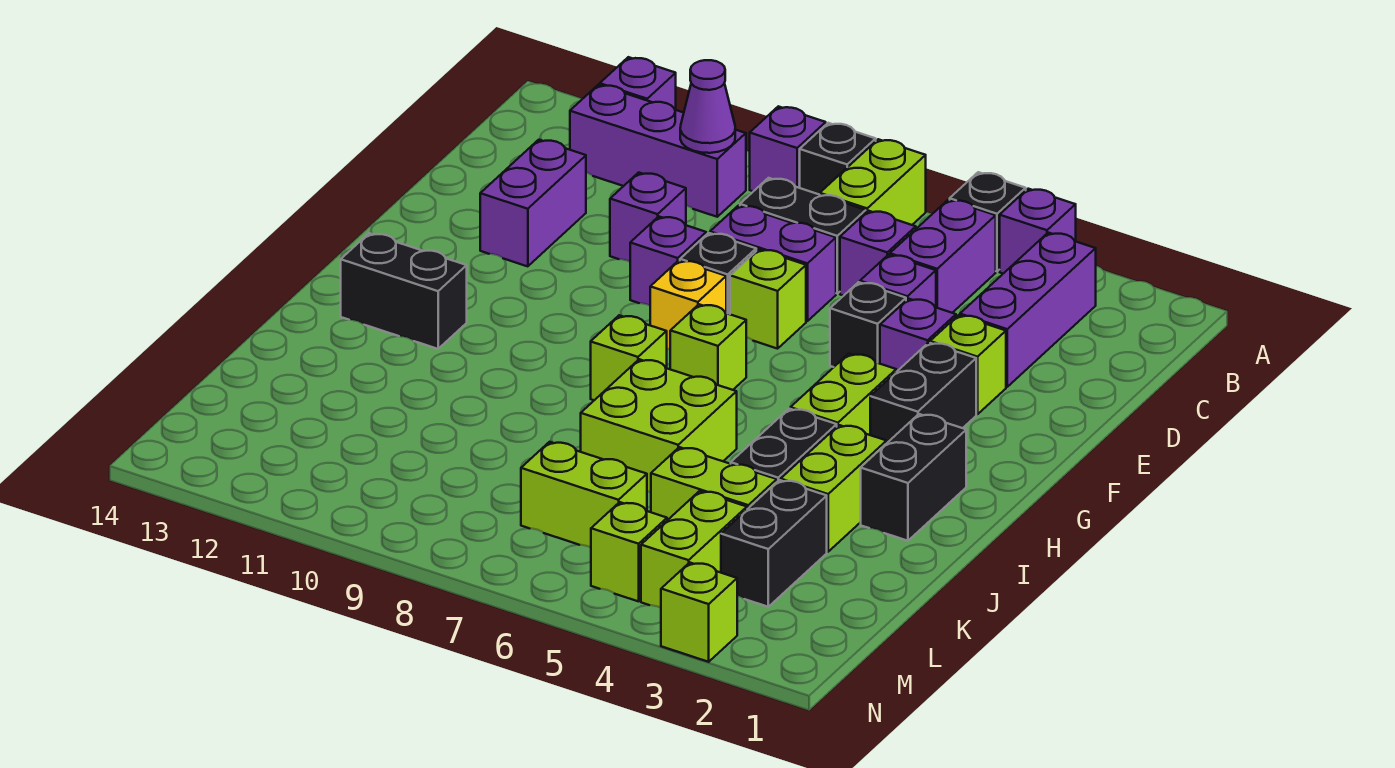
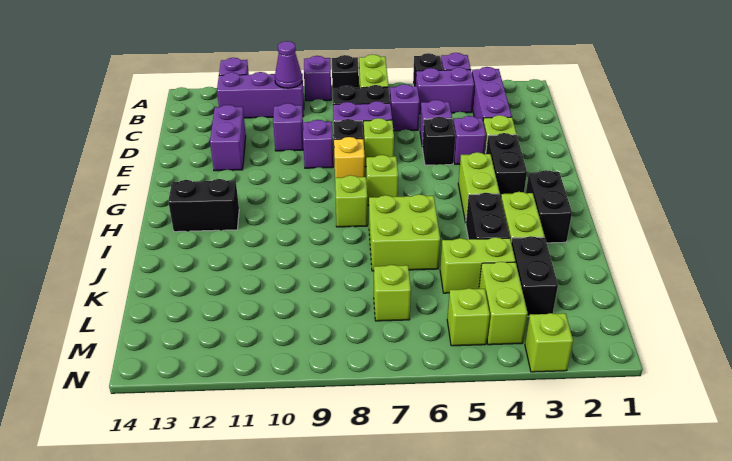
purple brick B5:C5 level 1 -> purple brick B4:B5 level 1
lime brick L6:L7 level 1 -> lime brick L7 level 1

